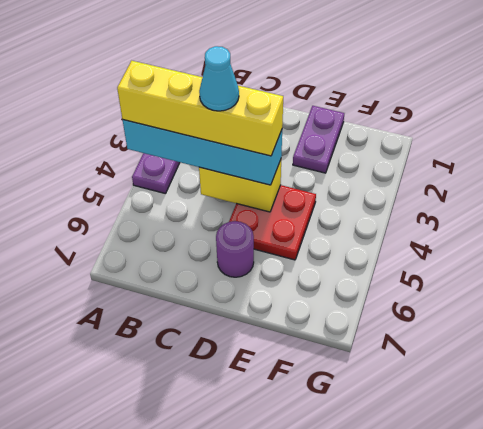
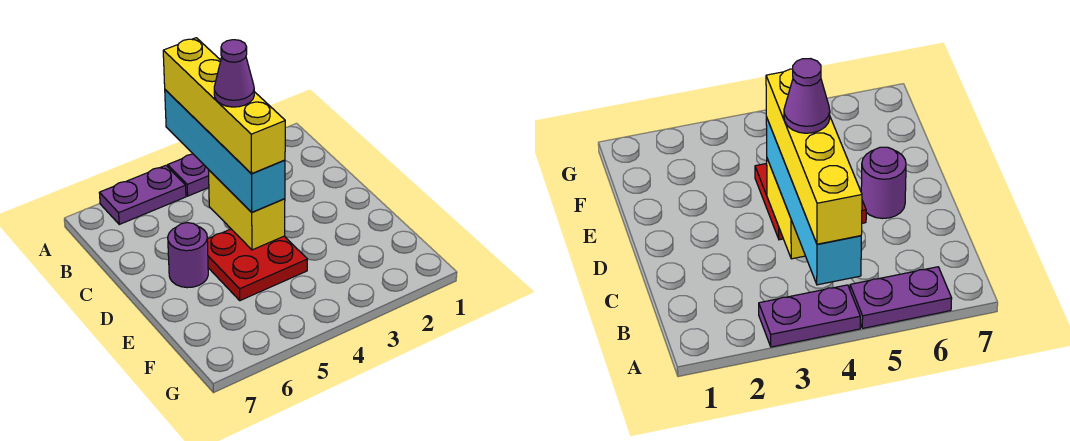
cyan cone C4 level 5 -> purple cone C4 level 5
purple plate E1:E2 level 1 -> purple plate A5:A6 level 1

